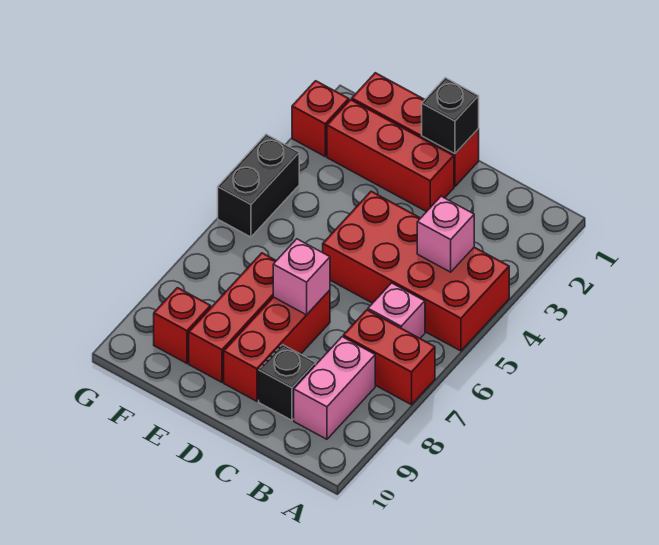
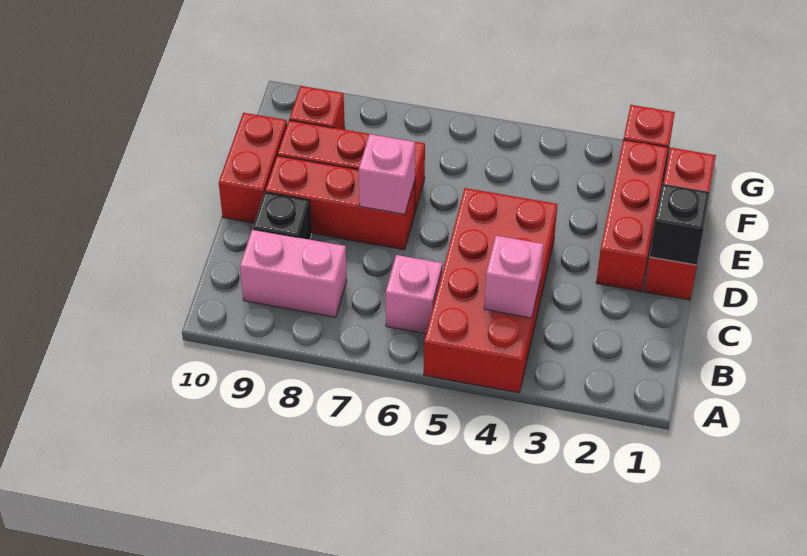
red brick A7:B7 level 1 -> red brick D10:E10 level 1
black brick G4:G5 level 1 -> none

